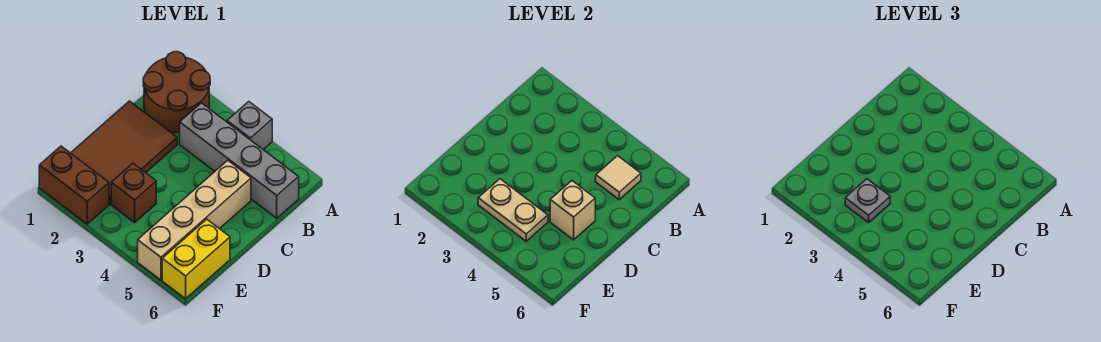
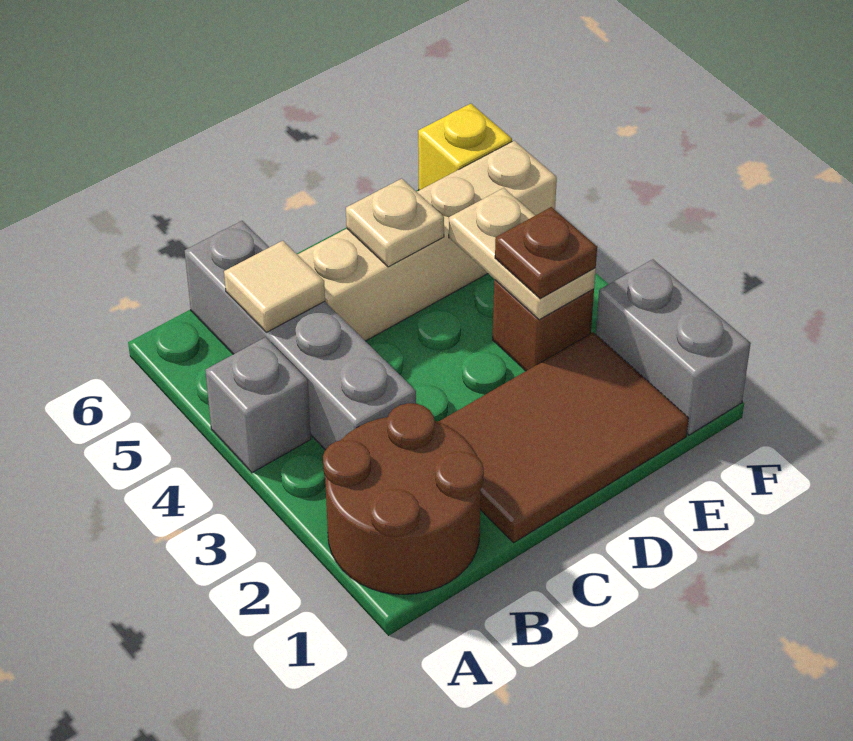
tan brick D5 level 2 -> tan plate D5 level 2
grey plate E3 level 3 -> brown plate E3 level 3
yellow brick E6:F6 level 1 -> yellow brick F6 level 1
brown brick F1:F2 level 1 -> grey brick F1:F2 level 1

